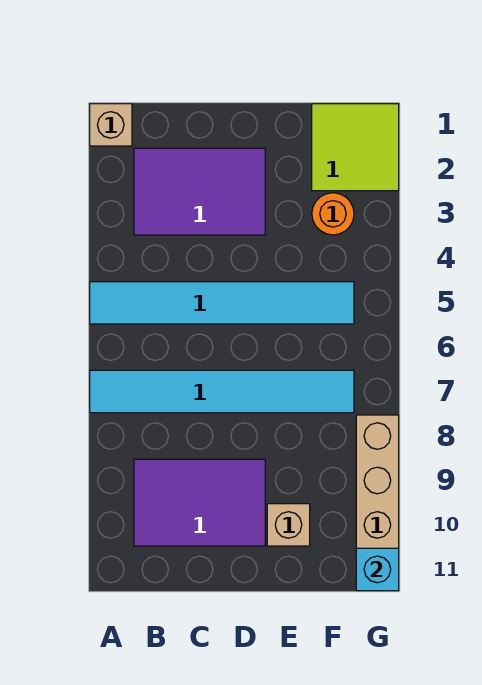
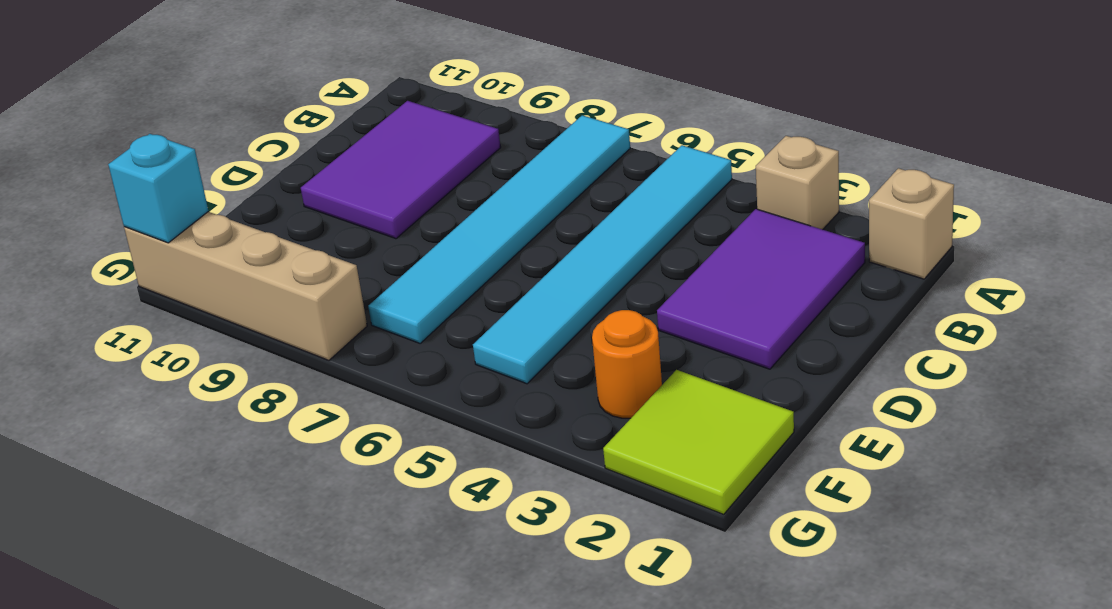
tan brick E10 level 1 -> tan brick A3 level 1

